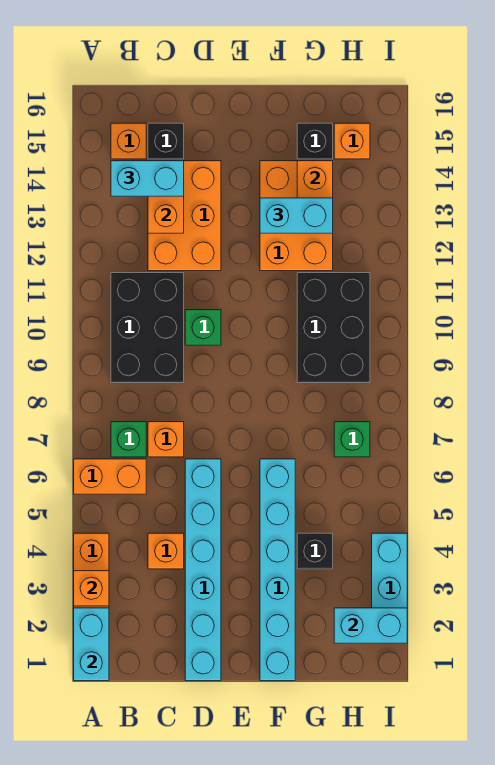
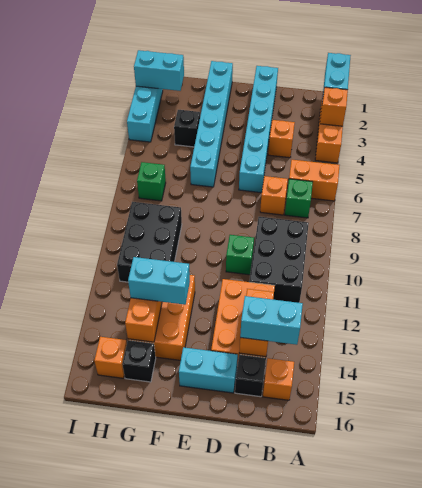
none -> cyan brick D15:E15 level 1

